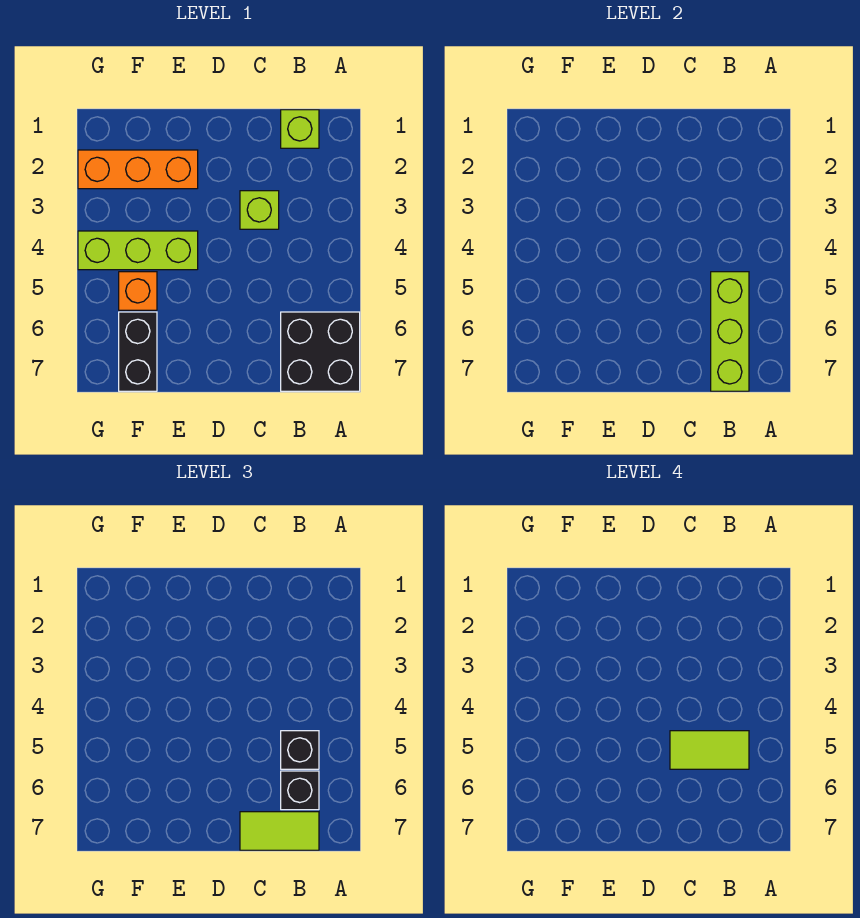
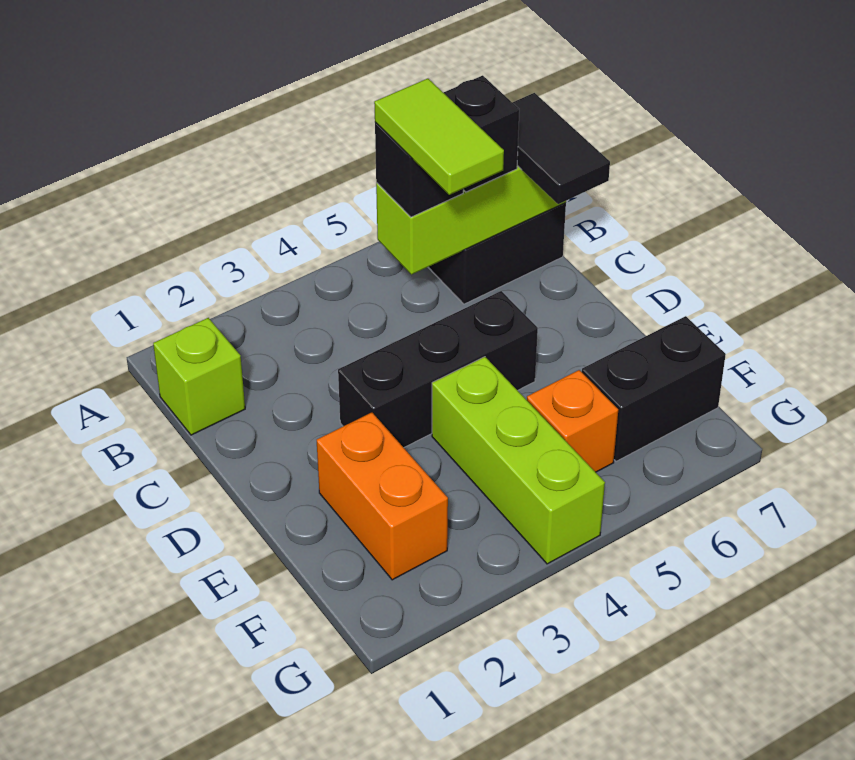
lime tile B7:C7 level 3 -> black tile B7:C7 level 3
lime brick C3 level 1 -> none
none -> black brick D3:D5 level 1
orange brick E2:G2 level 1 -> orange brick E2:F2 level 1

